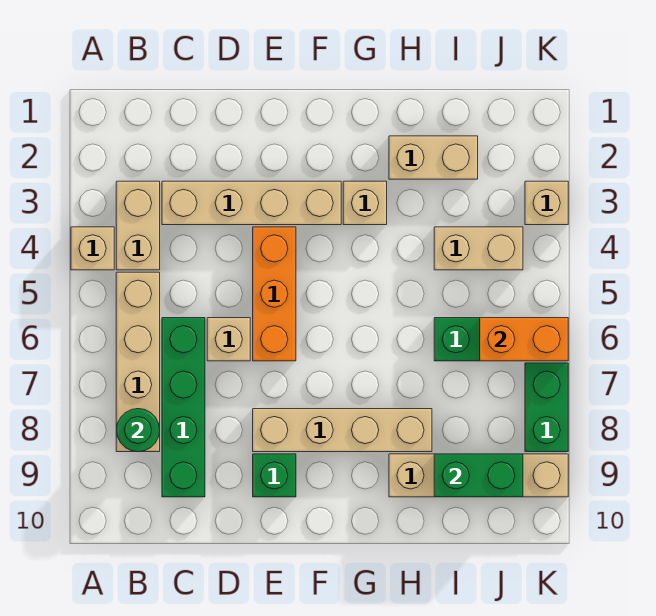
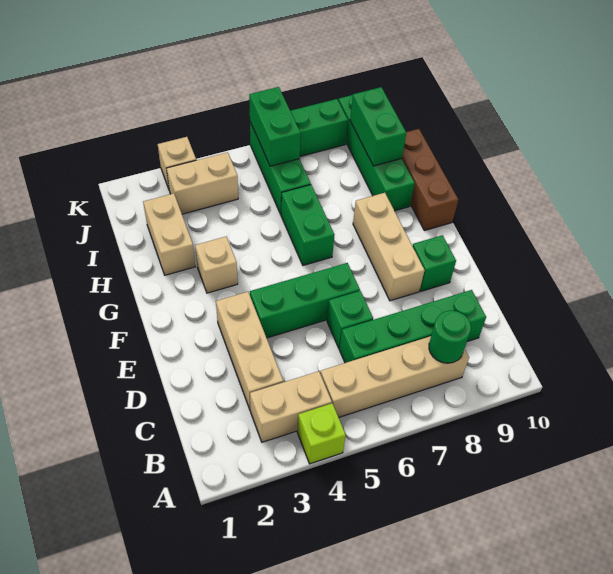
tan brick A4 level 1 -> lime brick A4 level 1
tan brick C3:F3 level 1 -> tan brick C3:E3 level 1
tan brick D6 level 1 -> green brick D6 level 1
orange brick E4:E6 level 1 -> green brick E4:E6 level 1
tan brick E8:H8 level 1 -> tan brick E8:G8 level 1
none -> green brick G6:H6 level 1
none -> brown brick G10:I10 level 1
tan brick H9:K9 level 1 -> green brick H9:K9 level 1
tan brick I4:J4 level 1 -> tan brick J3:J4 level 1
orange brick J6:K6 level 2 -> green brick J6:K6 level 2

